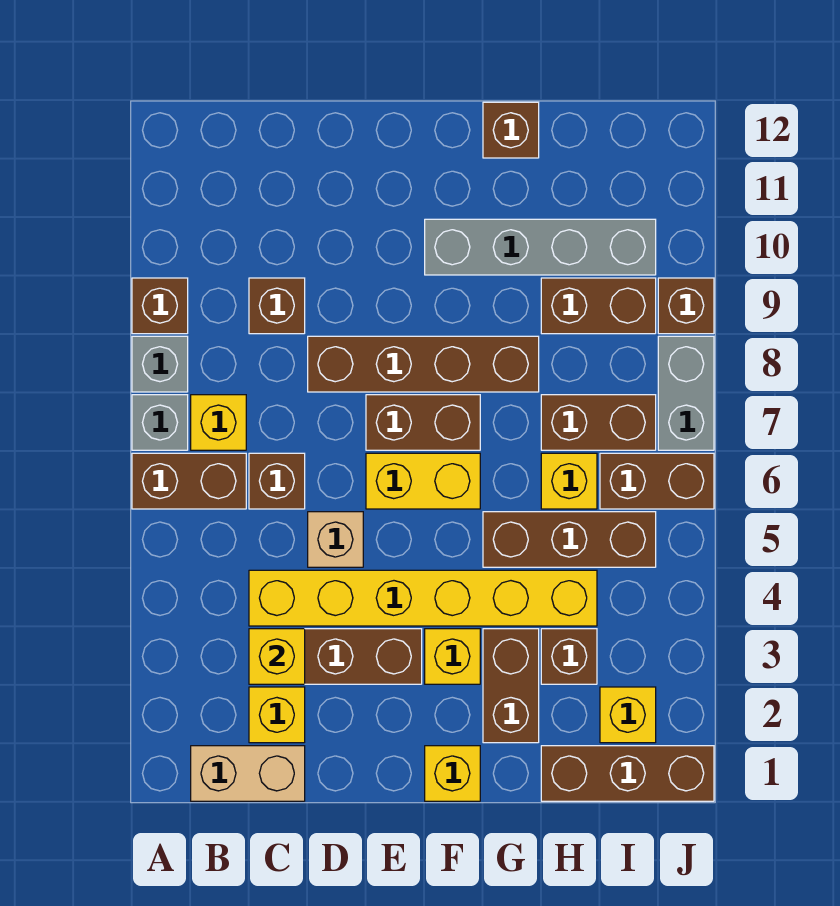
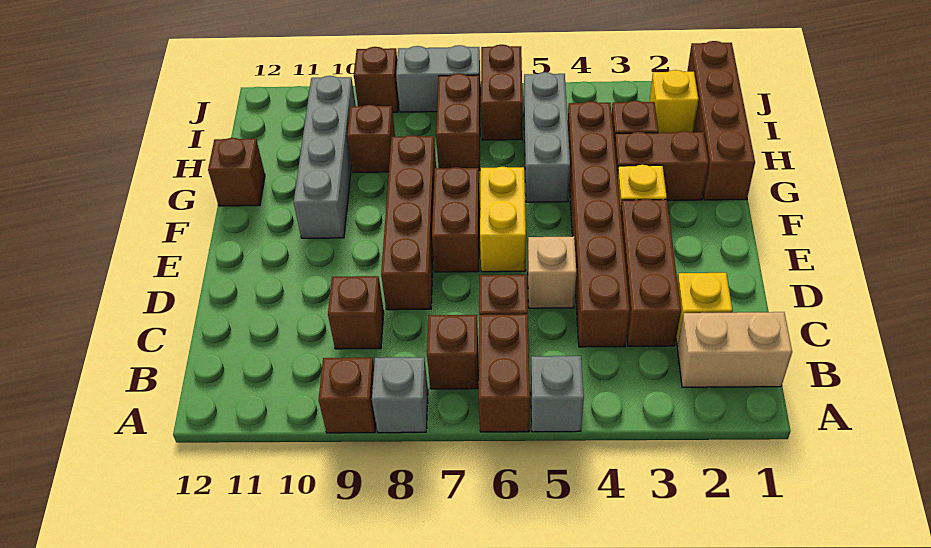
grey brick A7 level 1 -> grey brick A5 level 1
tan brick B1:C1 level 1 -> tan brick B1:B2 level 1
yellow brick B7 level 1 -> brown brick B7 level 1
yellow brick C3 level 2 -> none
yellow brick C4:H4 level 1 -> brown brick C4:H4 level 1
yellow brick F1 level 1 -> none
brown brick G5:I5 level 1 -> grey brick G5:I5 level 1
brown brick H1:J1 level 1 -> brown brick G1:J1 level 1
yellow brick H6 level 1 -> none
brown brick H9:I9 level 1 -> brown brick H9 level 1

